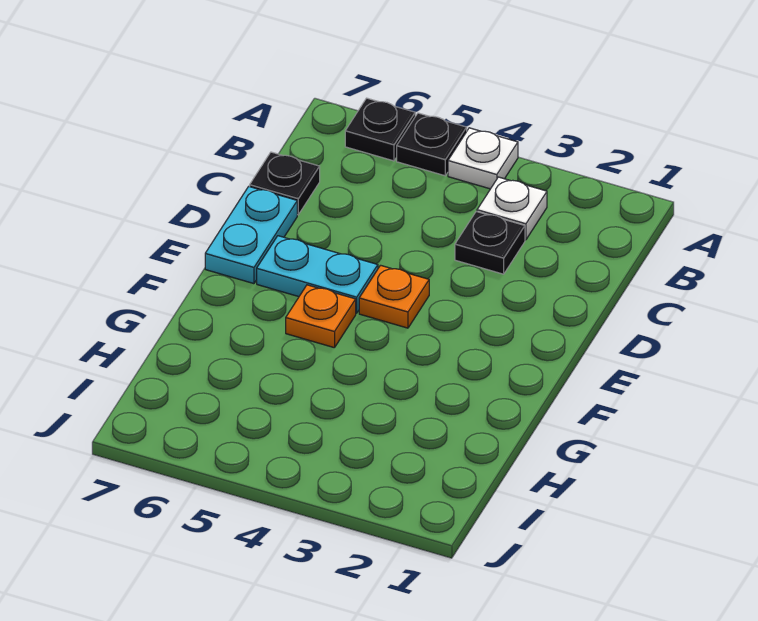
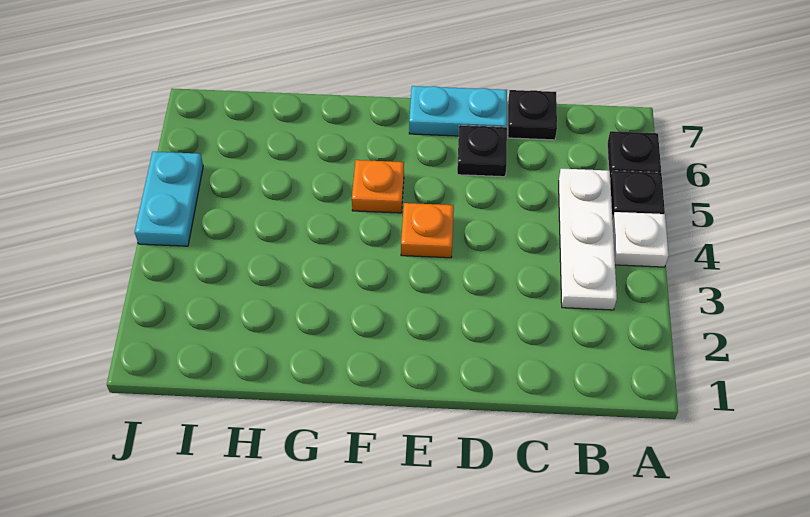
white plate B3 level 1 -> white plate B3:B5 level 1
black plate C3 level 1 -> black plate D6 level 1
cyan plate E5:E6 level 1 -> cyan plate J4:J5 level 1

